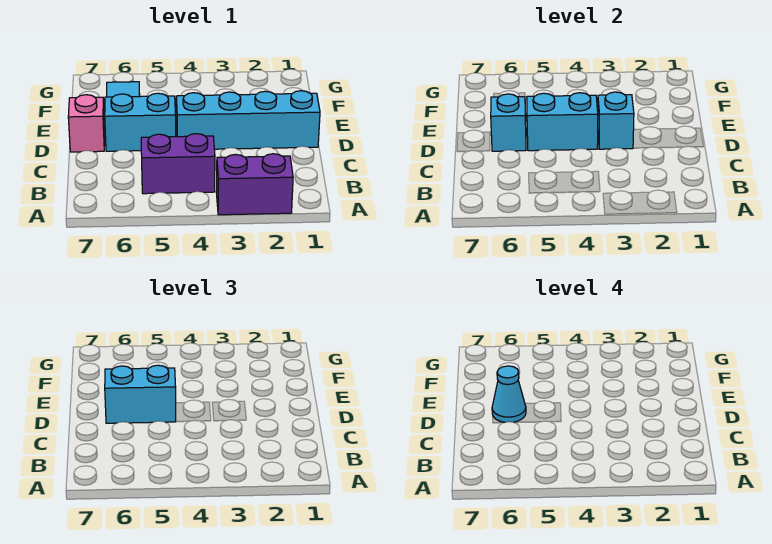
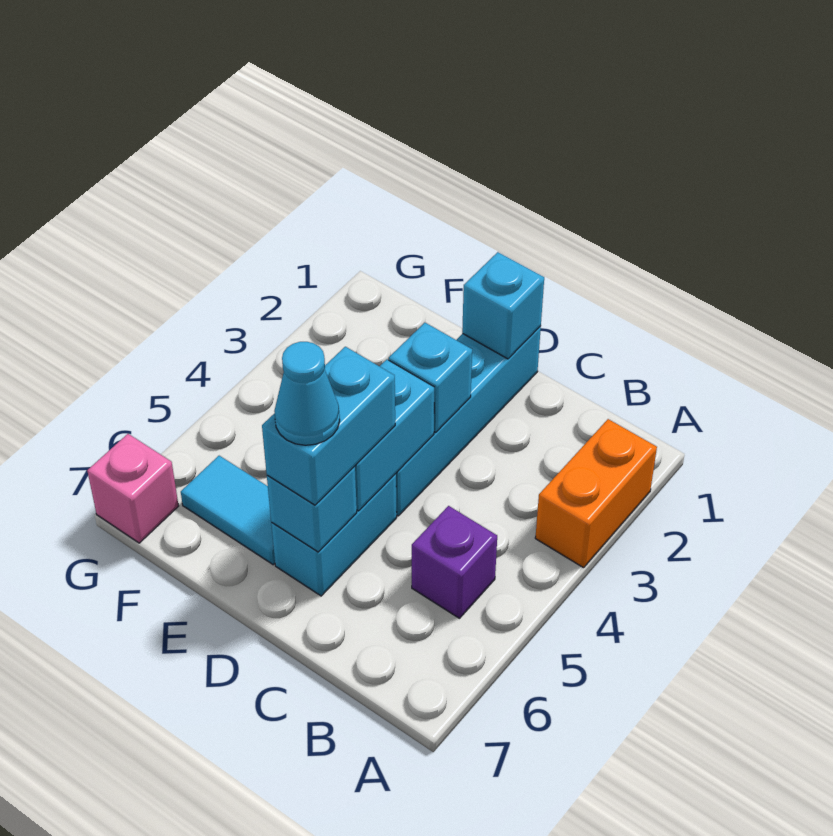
purple brick A2:A3 level 1 -> orange brick A2:A3 level 1
purple brick B4:B5 level 1 -> purple brick B5 level 1
none -> cyan brick D1 level 2
pink brick D7 level 1 -> pink brick G7 level 1

